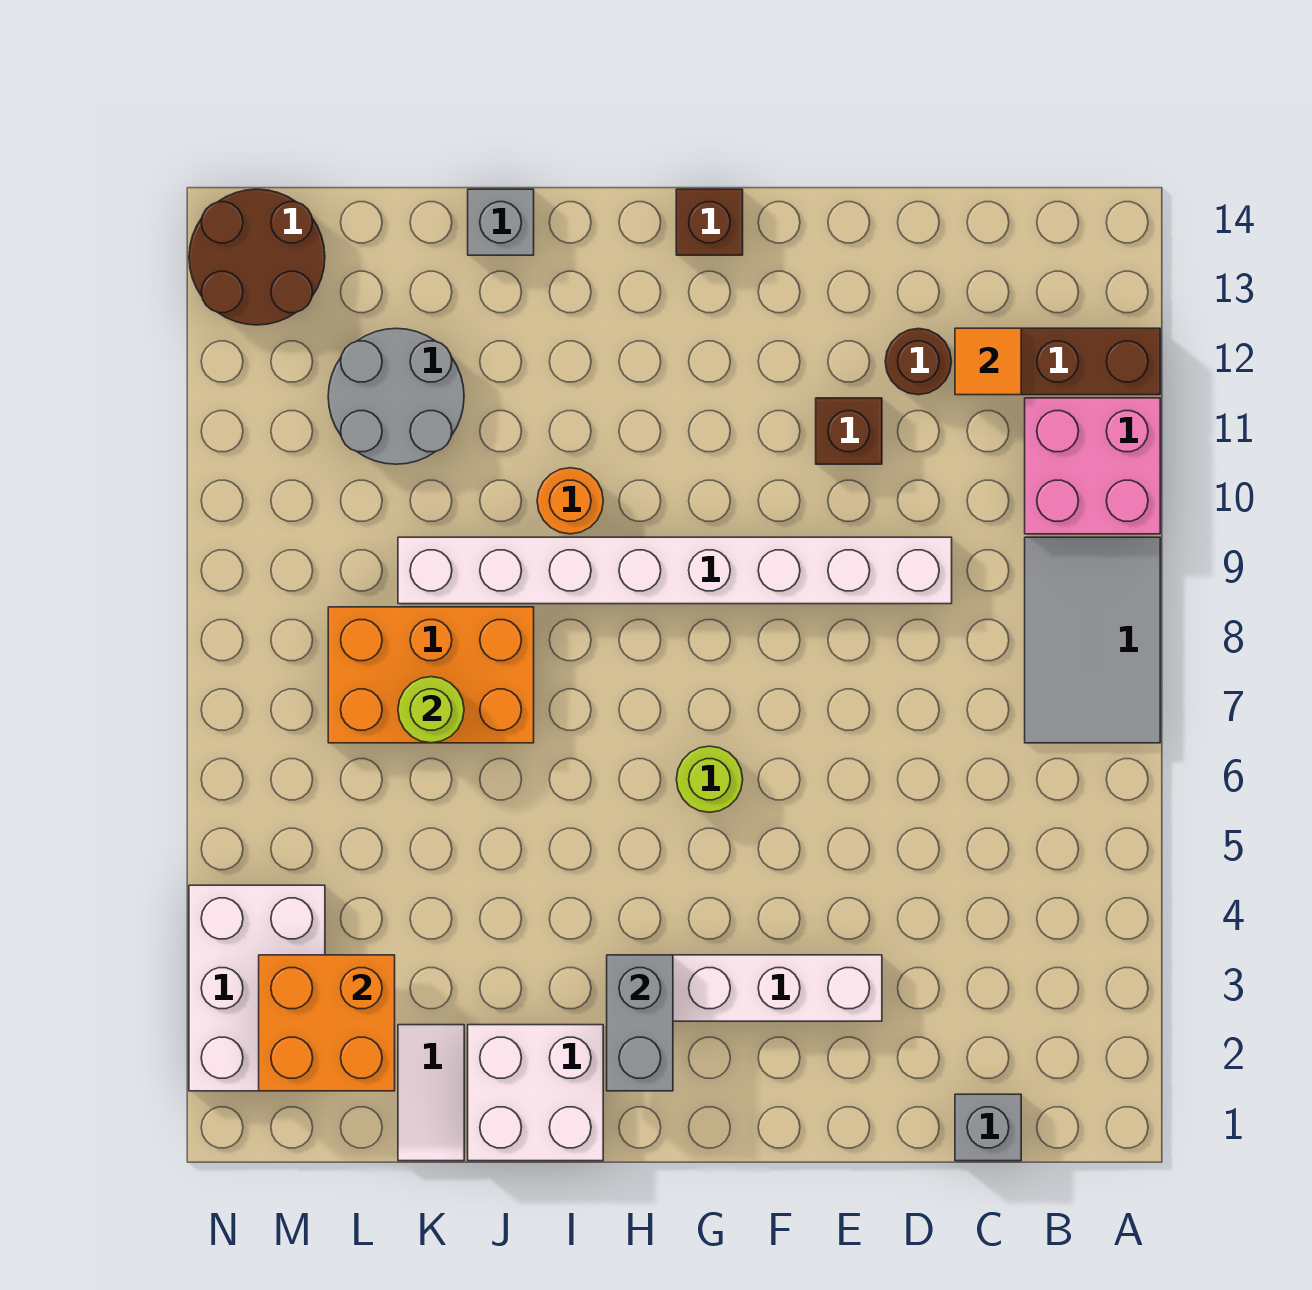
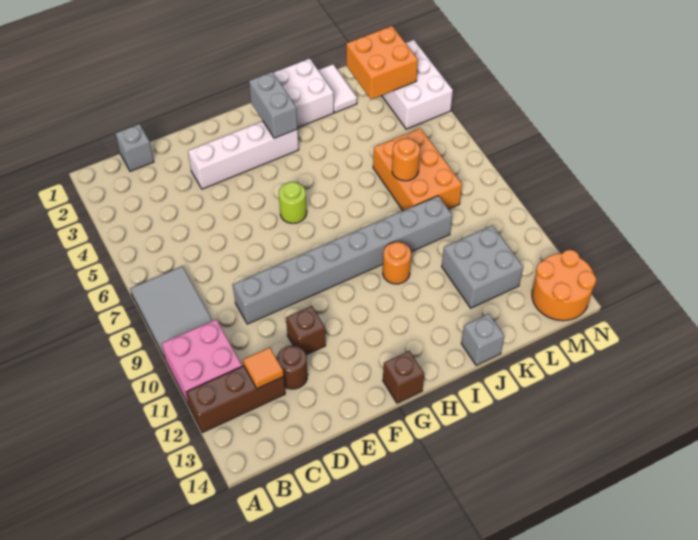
white brick D9:K9 level 1 -> grey brick D9:K9 level 1
orange brick J7:L8 level 1 -> orange brick K6:L8 level 1
lime round brick K7 level 2 -> orange round brick K7 level 2
grey round brick K11:L12 level 1 -> grey brick K11:L12 level 1
brown round brick M13:N14 level 1 -> orange round brick M13:N14 level 1

